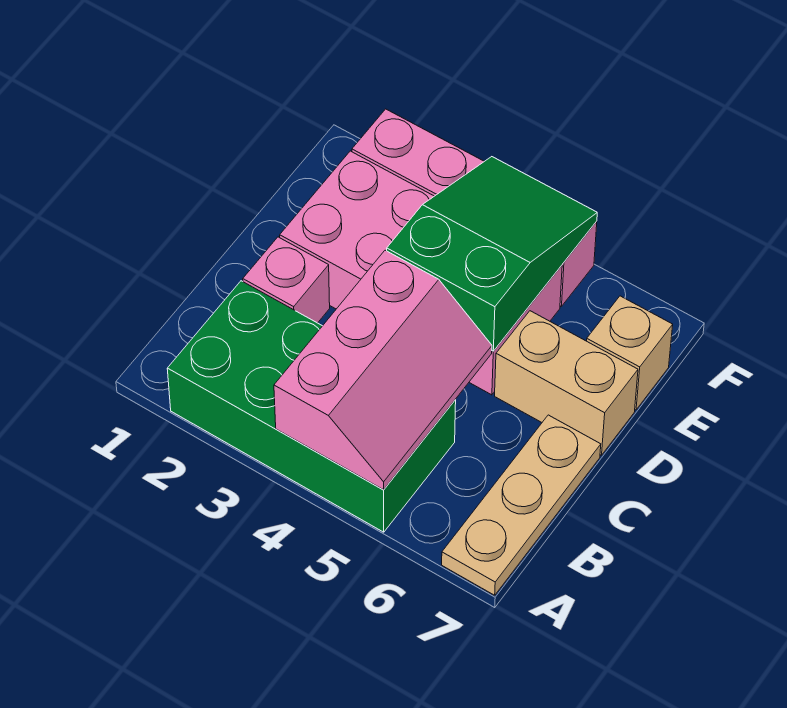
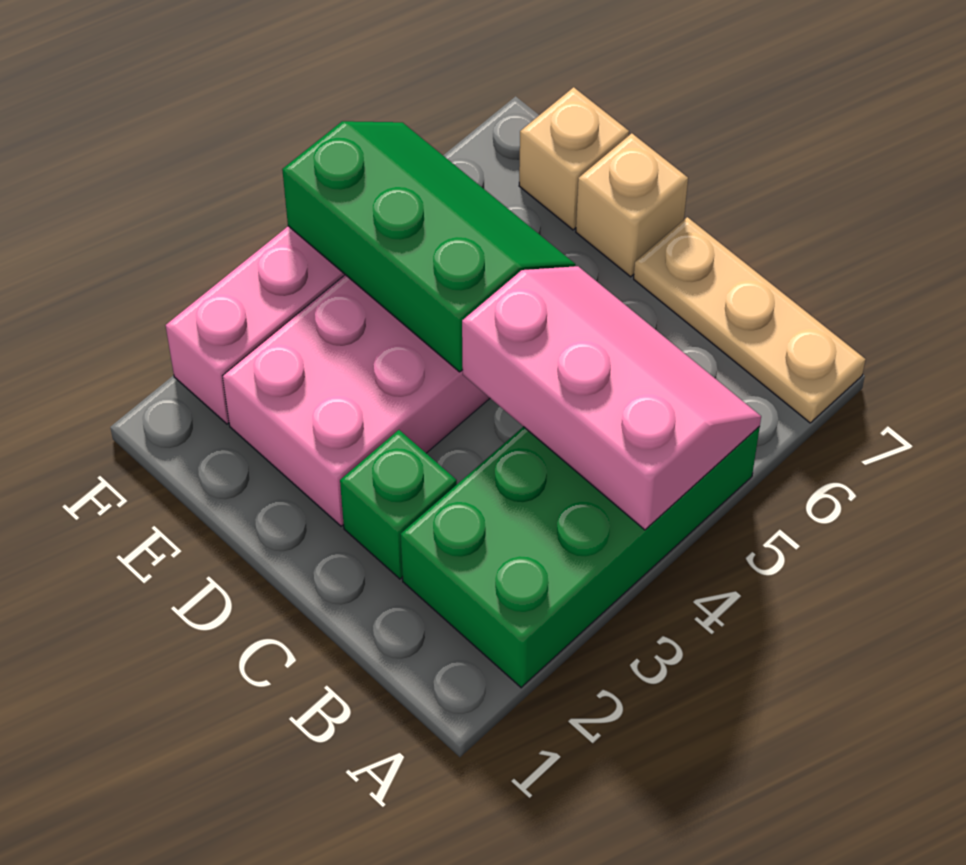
pink brick C2 level 1 -> green brick C2 level 1
green slope D4:F5 level 2 top D -> green slope D4:F5 level 2 top 4
tan brick D6:D7 level 1 -> tan brick D7 level 1

